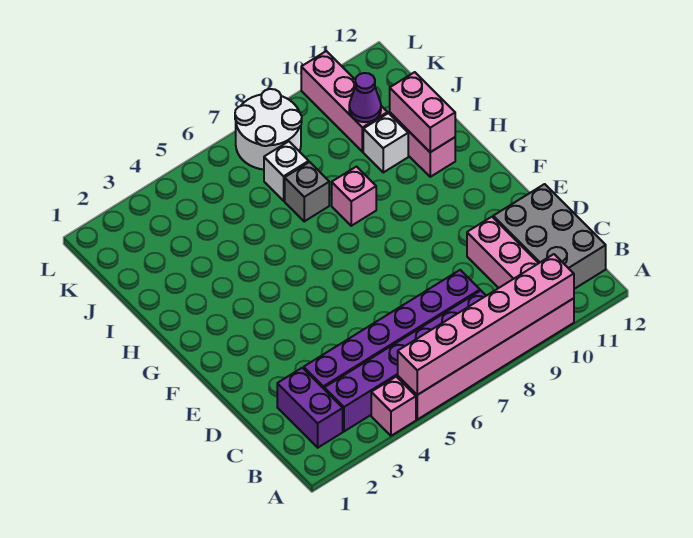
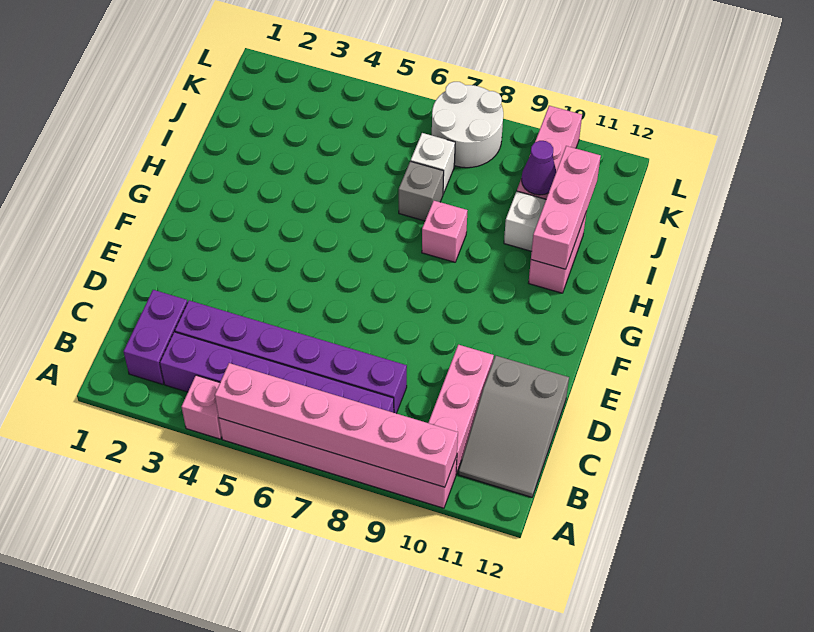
grey brick B11:D12 level 1 -> grey slope B11:D12 level 1 top D
pink brick H11:I11 level 2 -> pink brick H11:J11 level 2

